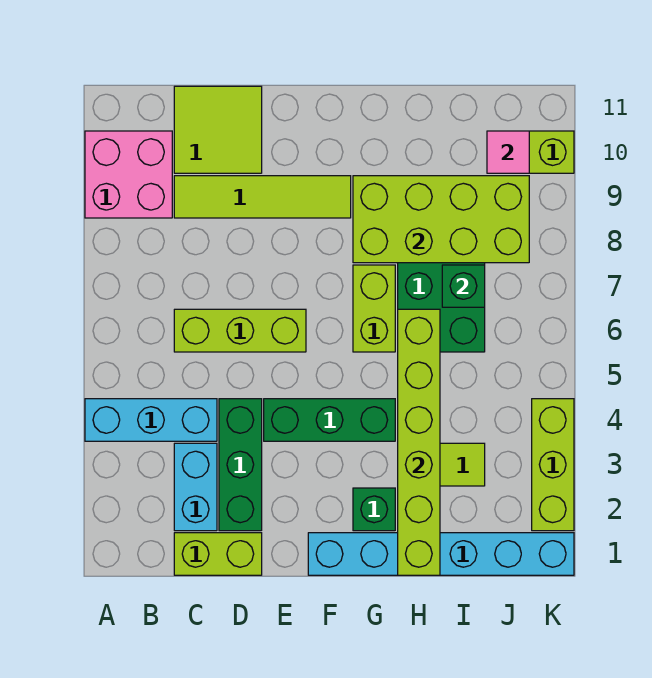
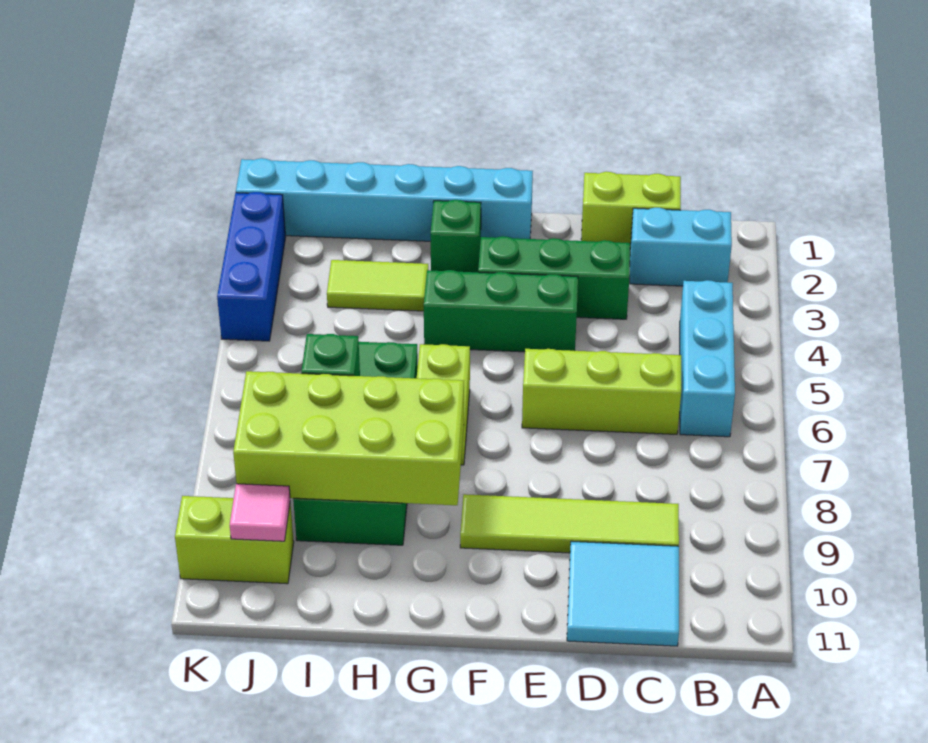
cyan brick A4:C4 level 1 -> cyan brick B4:B6 level 1
pink brick A9:B10 level 1 -> none
cyan brick C2:C3 level 1 -> cyan brick B2:C2 level 1
lime tile C10:D11 level 1 -> cyan tile C10:D11 level 1
green brick D2:D4 level 1 -> green brick D3:F3 level 1
lime brick H1:H6 level 2 -> none
lime brick K2:K4 level 1 -> blue brick K2:K4 level 1

